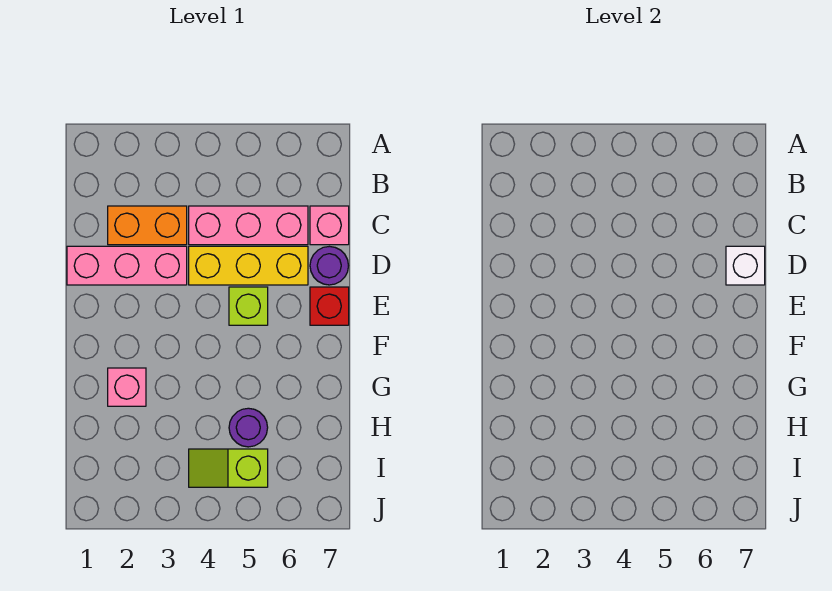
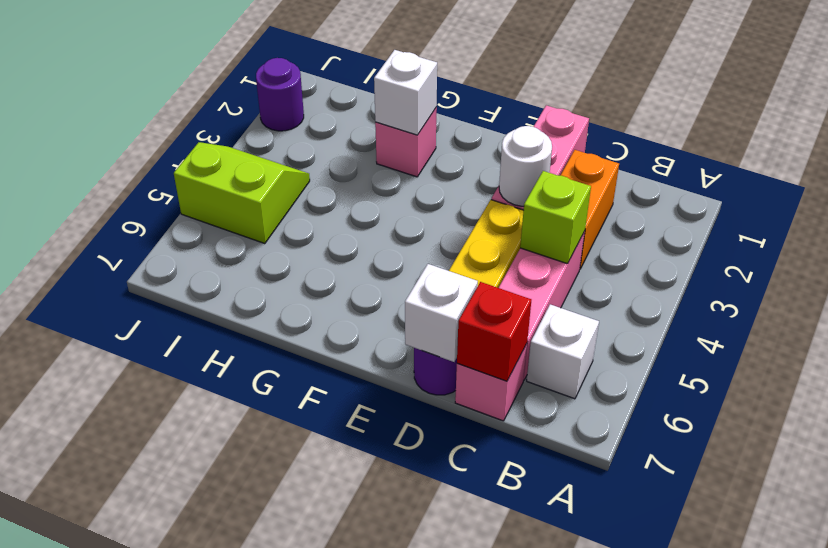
none -> white brick B6 level 1
none -> white round brick D3 level 2
lime brick E5 level 1 -> lime brick C4 level 2
red brick E7 level 1 -> red brick C7 level 2
none -> white brick G2 level 2
purple round brick H5 level 1 -> purple round brick J2 level 1
lime slope I4:I5 level 1 top 5 -> lime slope I4:J5 level 1 top 5

